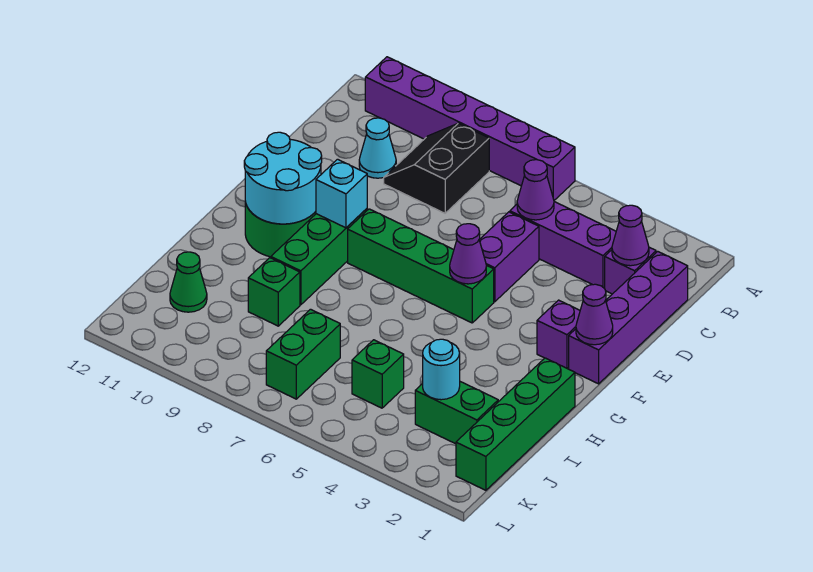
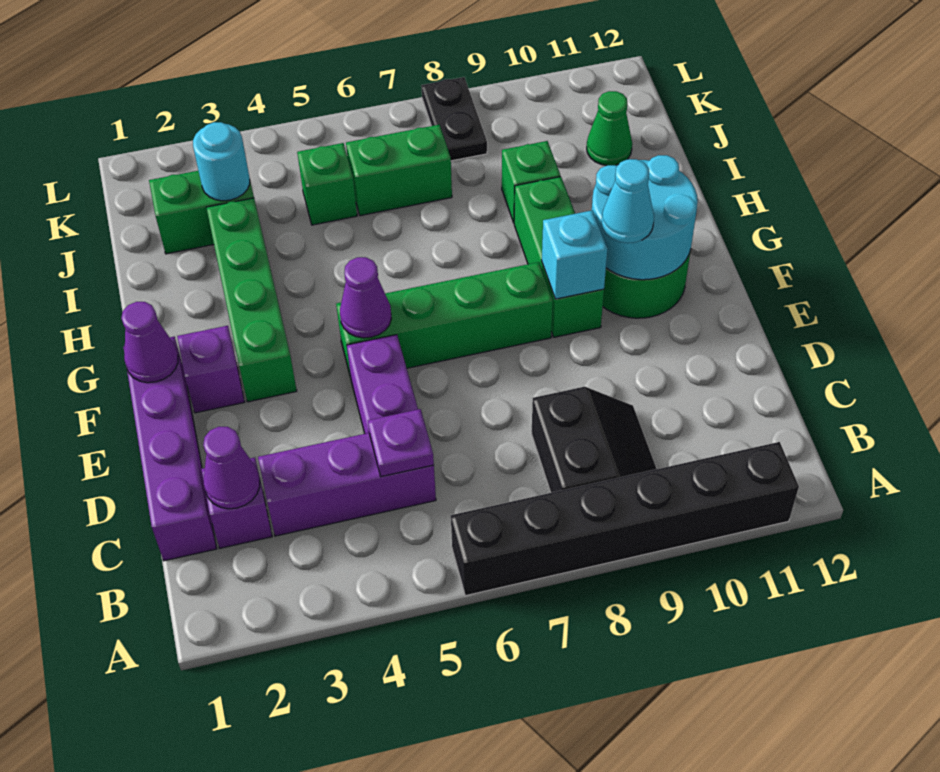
purple brick A6:A11 level 1 -> black brick A6:A11 level 1
purple cone C5 level 2 -> purple plate C5 level 2
cyan cone C10 level 1 -> cyan cone F10 level 3
green brick H1:K1 level 1 -> green brick F3:I3 level 1
green brick J7:K7 level 1 -> green brick J6:J7 level 1
none -> black plate K8:L8 level 1

